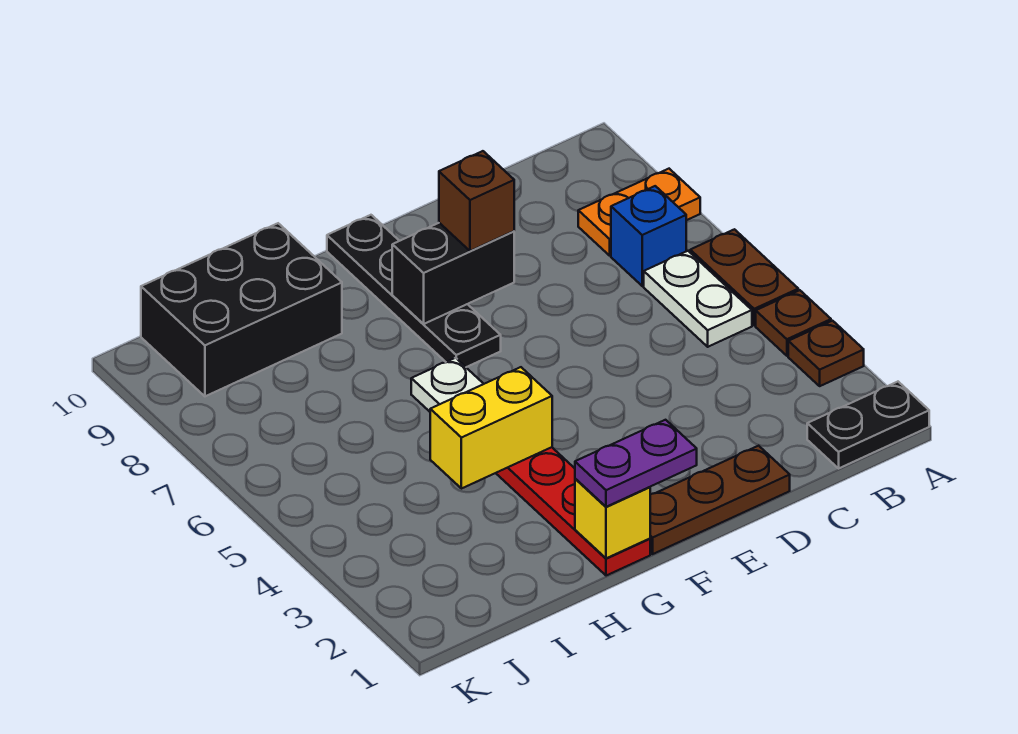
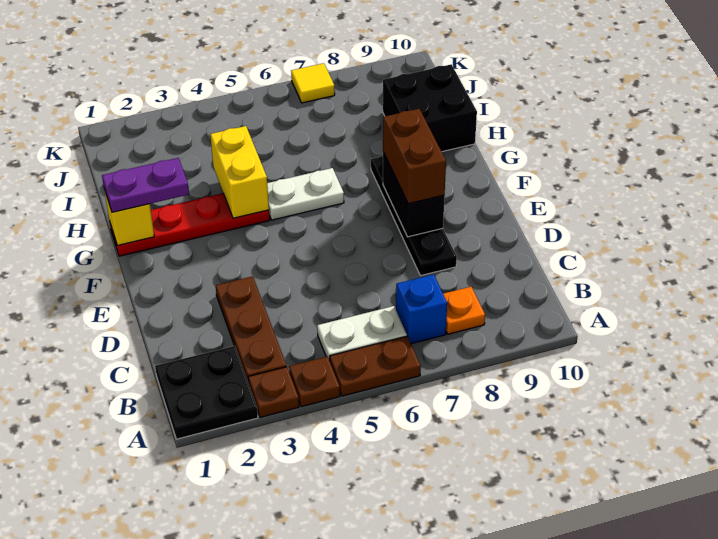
black plate A1:B1 level 1 -> black plate A1:B2 level 1
orange plate A8:B8 level 1 -> orange plate B8 level 1
brown plate D1:F1 level 1 -> brown plate B3:D3 level 1
brown brick E8 level 3 -> brown brick E8:F8 level 3
purple plate F1:G1 level 3 -> purple plate G1:G2 level 3
black plate F7:F10 level 1 -> black plate D8:G8 level 1
black brick H9:J10 level 1 -> black brick H9:I10 level 1
none -> yellow tile K7 level 1

